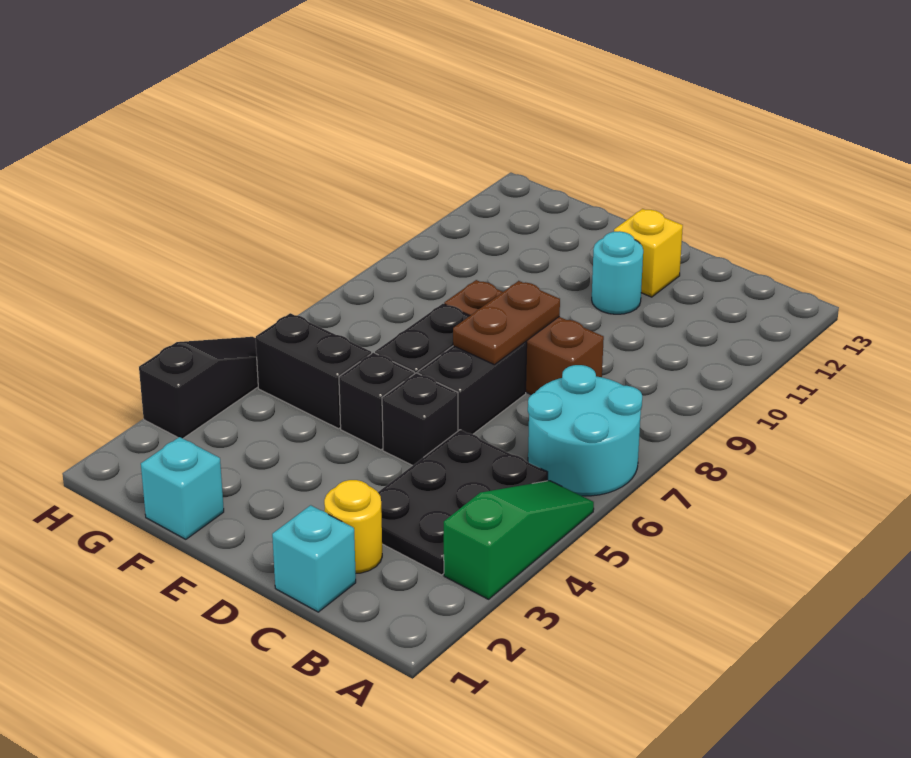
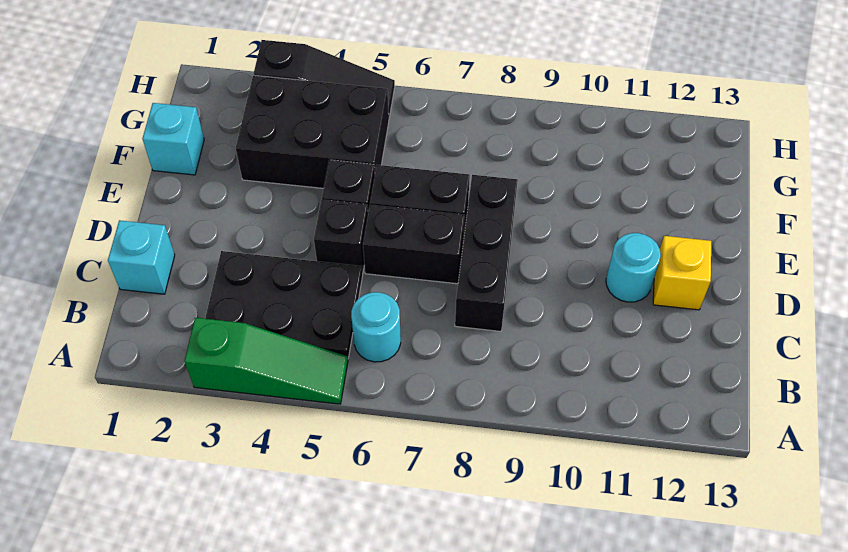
cyan round brick A6:B7 level 1 -> cyan round brick B6 level 1
yellow round brick C2 level 1 -> none
brown brick C8:E8 level 1 -> black brick C8:E8 level 1
brown plate D7:D8 level 2 -> none
black brick F5:G5 level 1 -> black brick F3:G5 level 1

